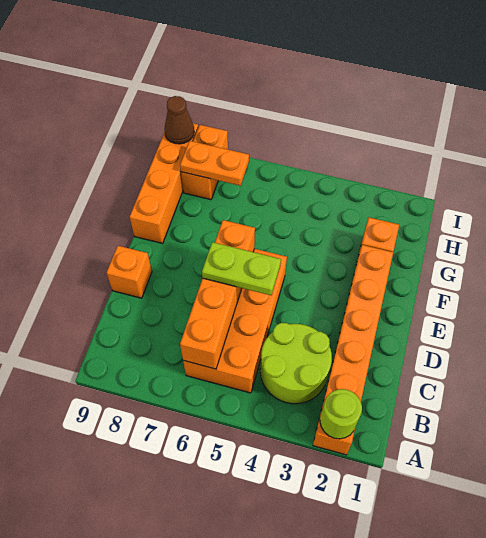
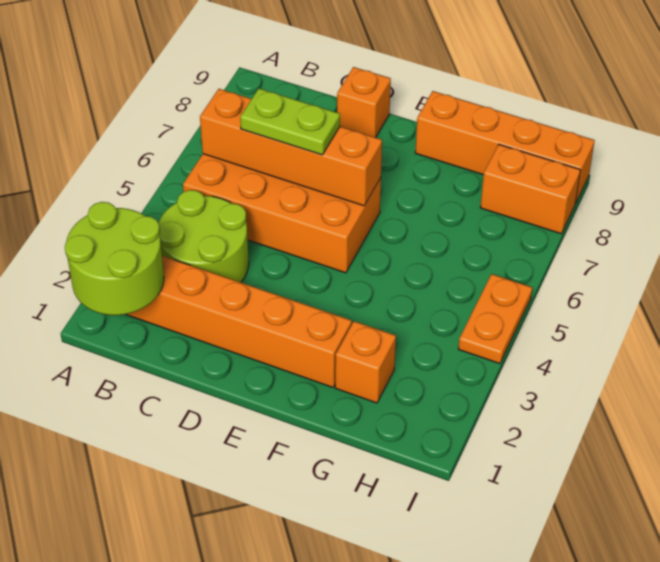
lime round brick A2 level 2 -> lime round brick A1:B2 level 2
lime plate D5:D6 level 3 -> lime plate C6:D6 level 3
orange plate H7:H8 level 2 -> orange plate I4:I5 level 1
brown cone I9 level 2 -> none

